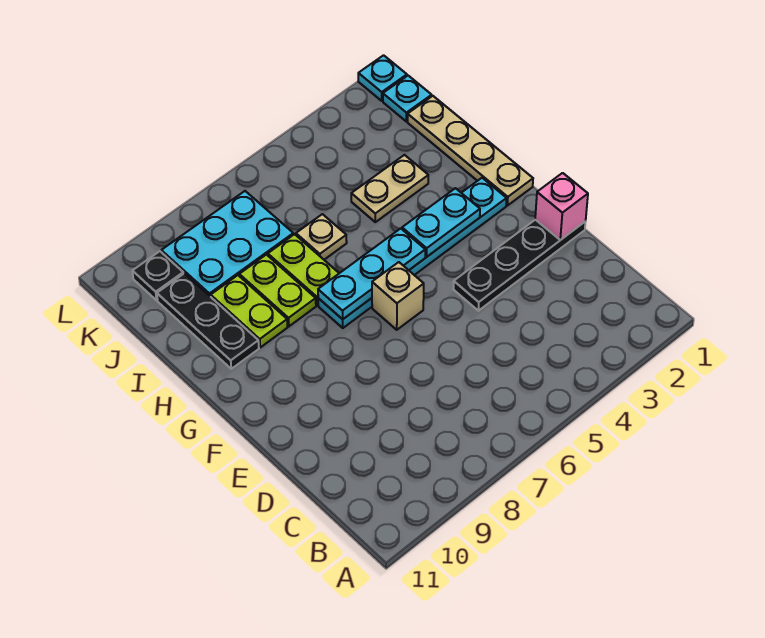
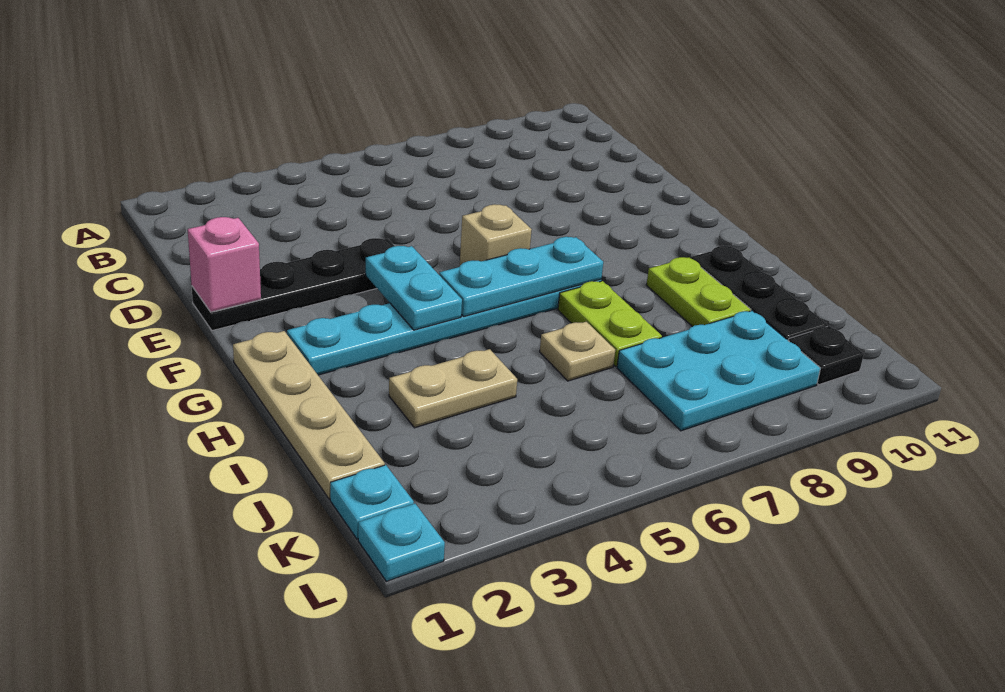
cyan plate G3:G4 level 2 -> cyan plate F4:G4 level 2
lime plate H8:I8 level 1 -> none

